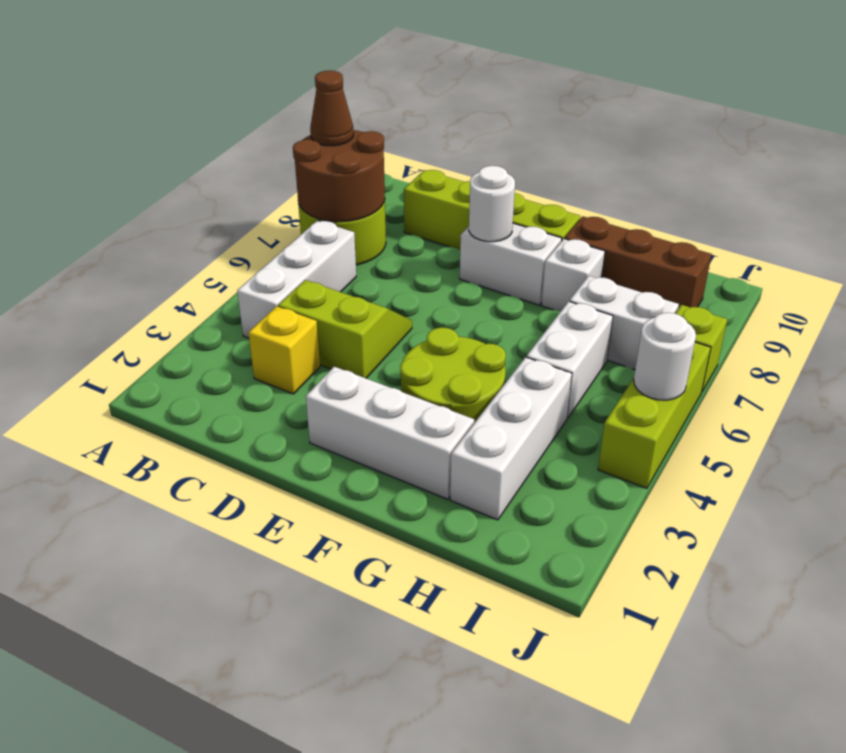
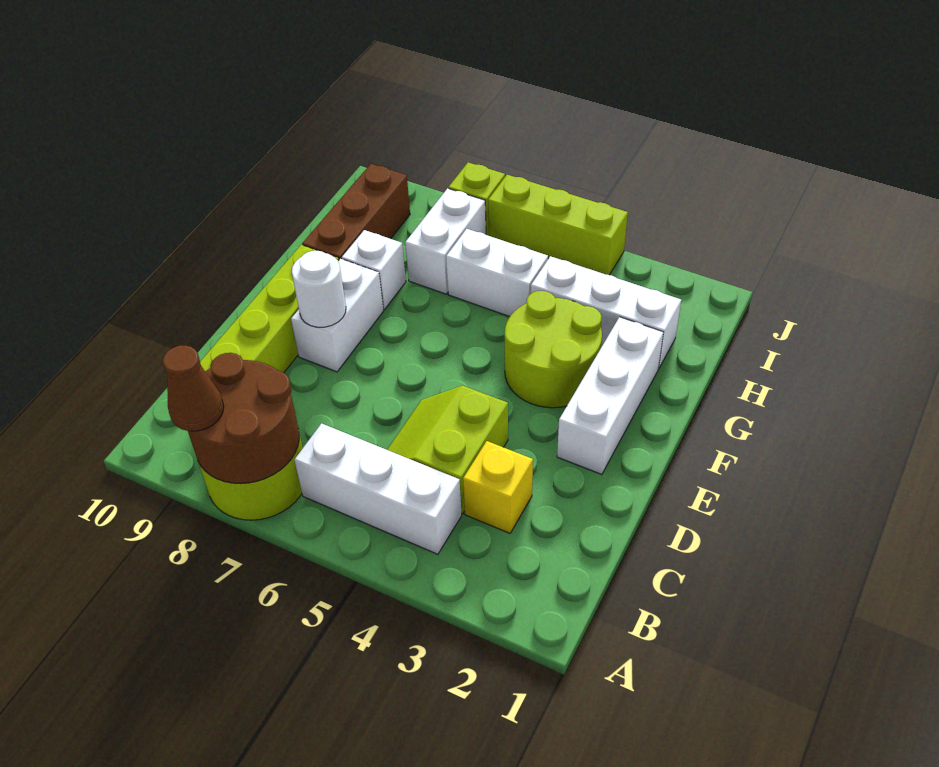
white round brick J5 level 2 -> none

